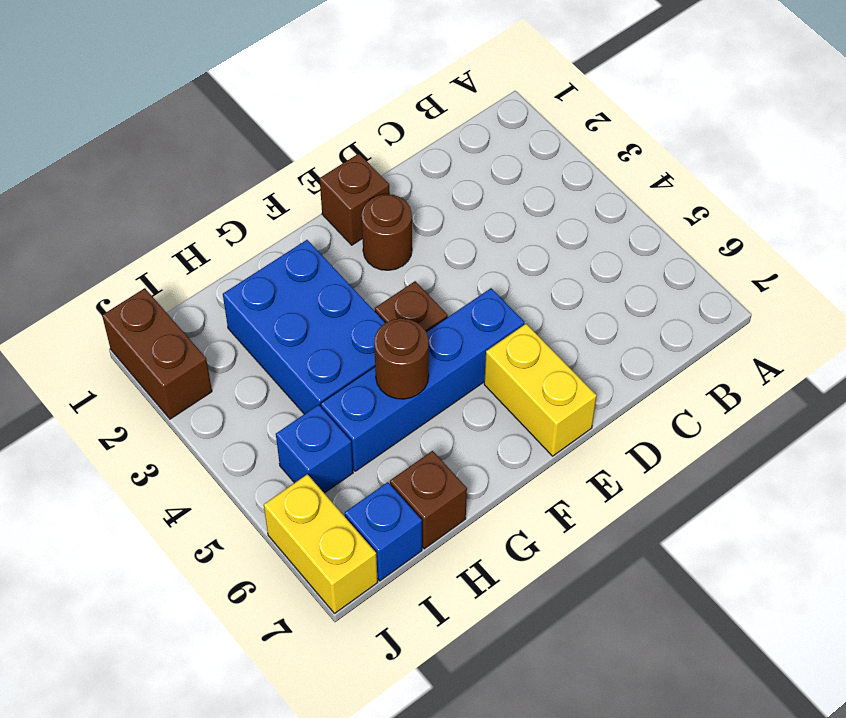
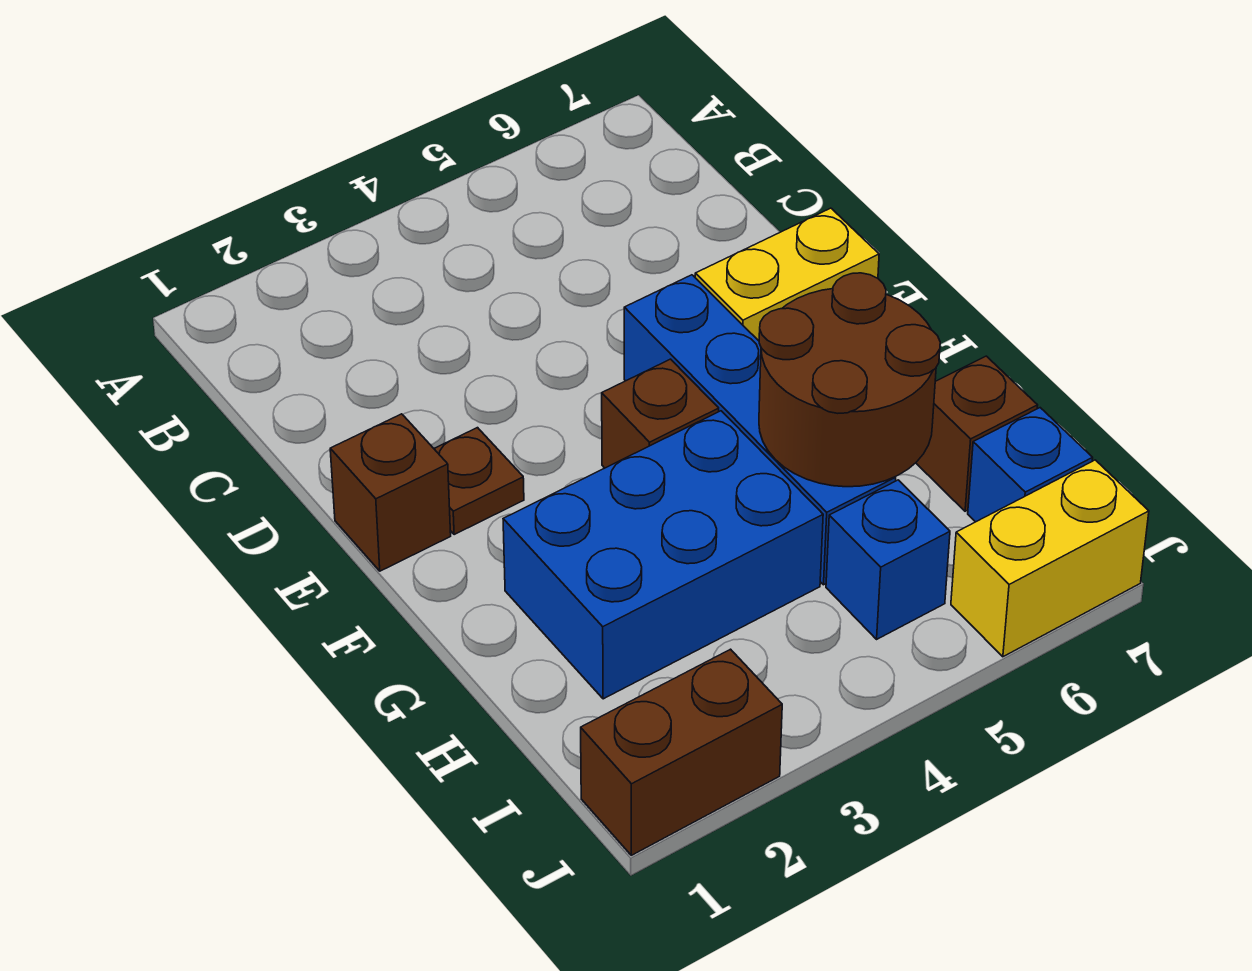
brown round brick E2 level 1 -> brown plate E2 level 1
brown round brick G5 level 2 -> brown round brick G5:H6 level 2

